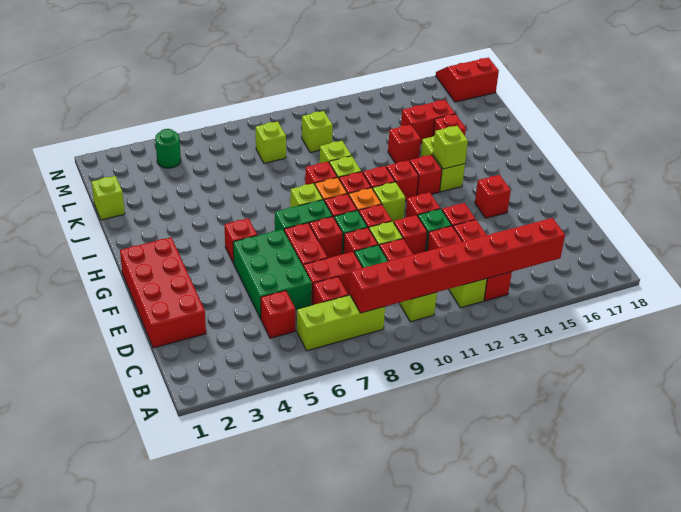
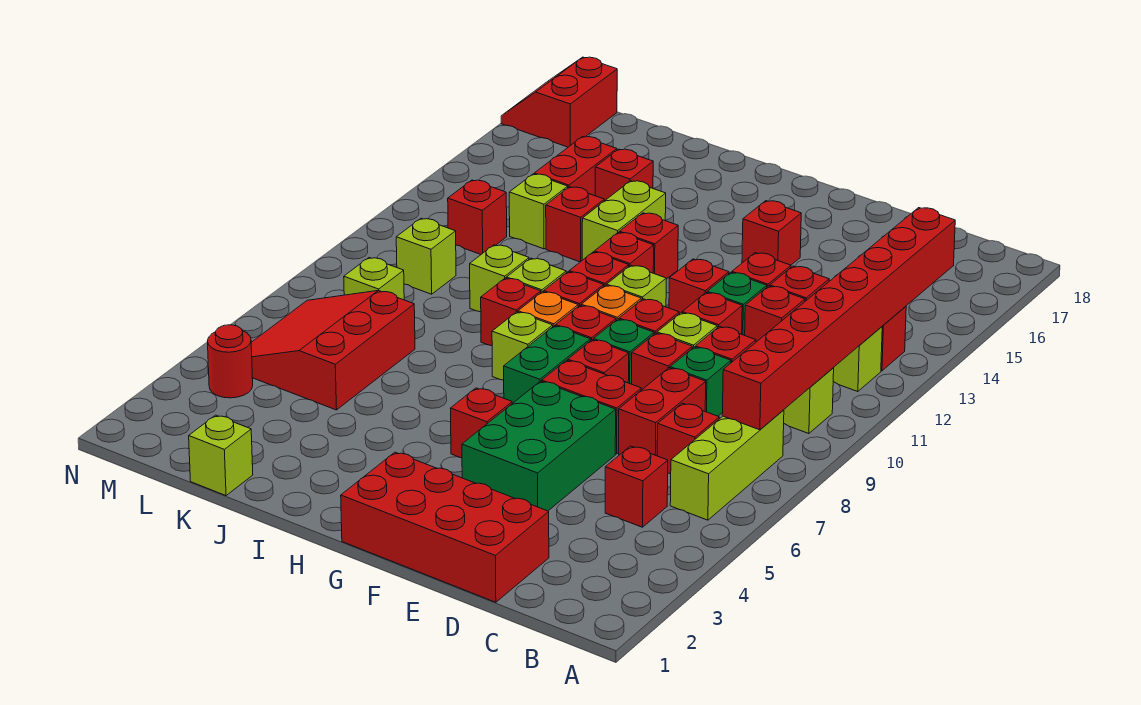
green brick D5:F6 level 1 -> green brick E4:F6 level 1
lime brick H14:I14 level 1 -> lime brick I13:I14 level 1
lime brick H14 level 2 -> lime brick K13 level 1
none -> red slope K5:M7 level 1 top K
none -> red brick L12 level 1
green round brick M4 level 1 -> red round brick M4 level 1

